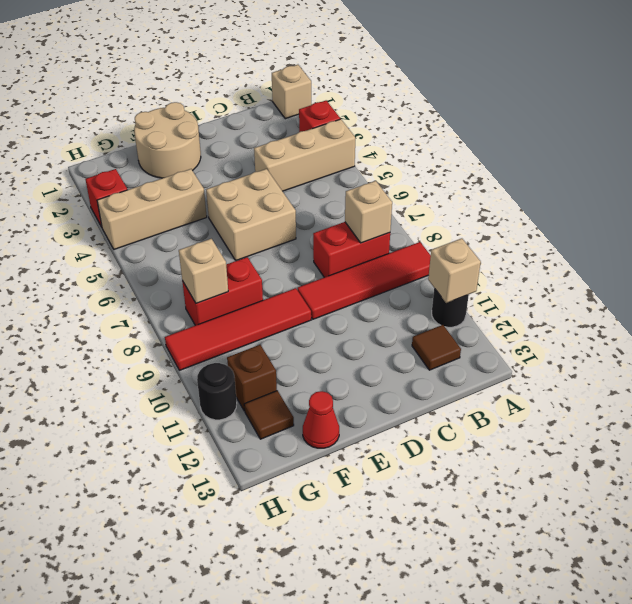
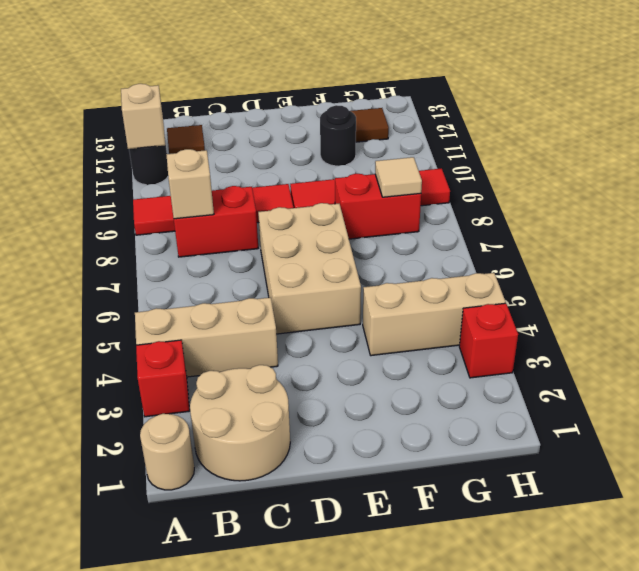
tan brick A1 level 1 -> tan round brick A1 level 1
tan brick D5:E6 level 1 -> tan brick D5:E7 level 1
tan round brick E1:F2 level 1 -> tan round brick B1:C2 level 1
red cone F13 level 1 -> none
tan brick G8 level 2 -> tan tile G8 level 2
brown brick G11 level 1 -> none
black round brick H11 level 1 -> black round brick F11 level 1

